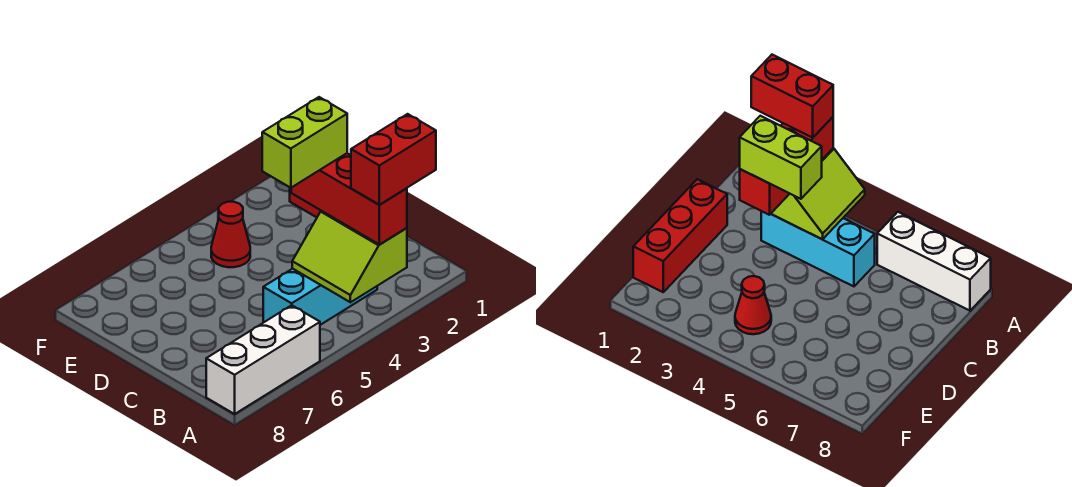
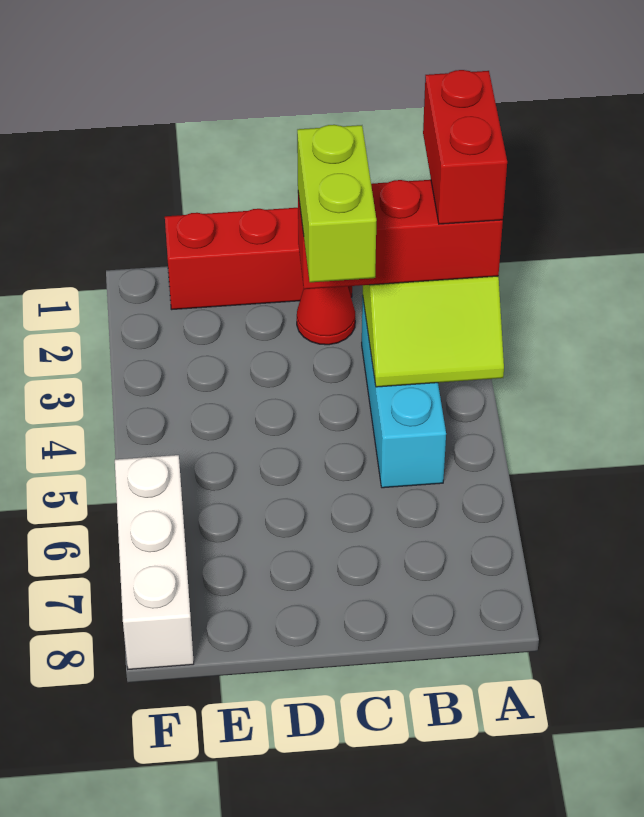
white brick A6:A8 level 1 -> white brick F6:F8 level 1
red cone E4 level 1 -> red cone C2 level 1

